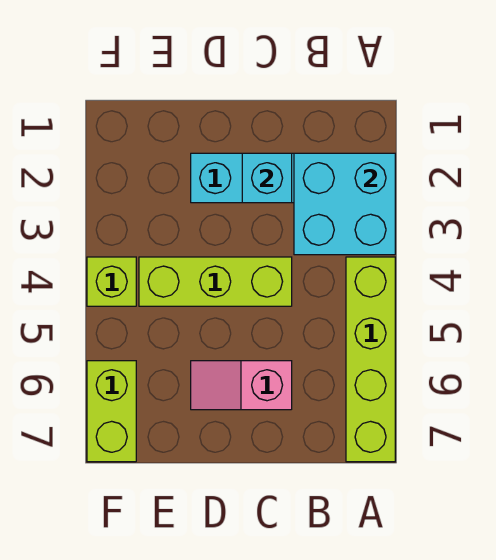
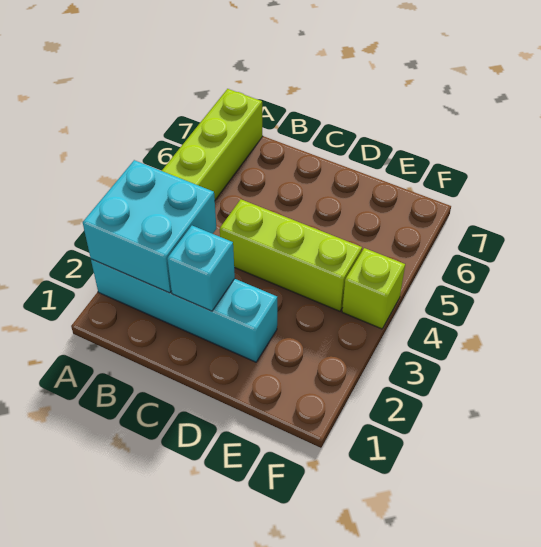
pink slope C6:D6 level 1 top C -> none
lime brick F6:F7 level 1 -> none

